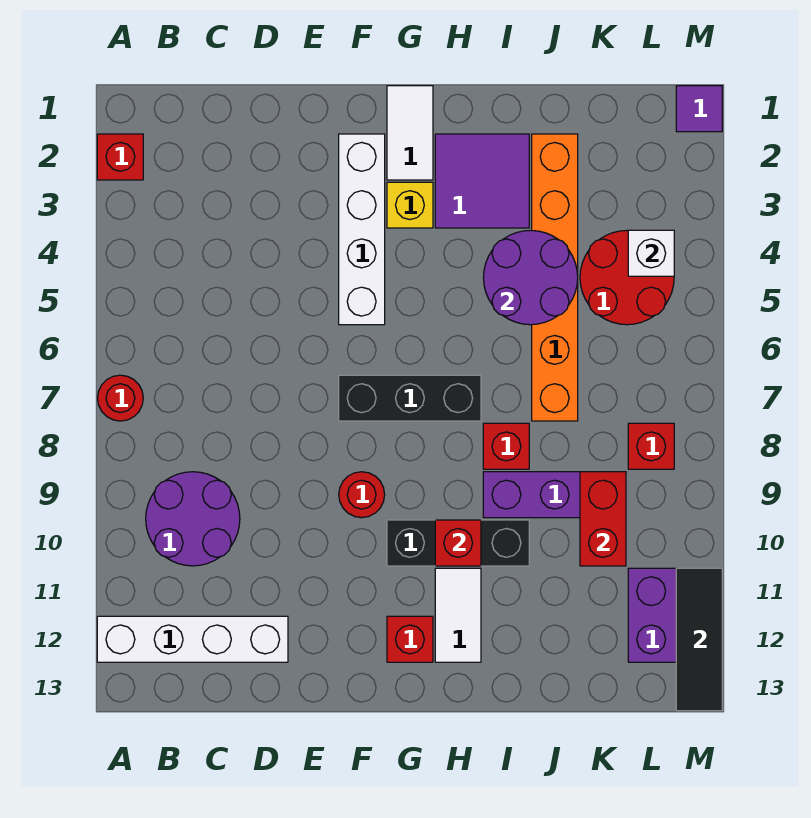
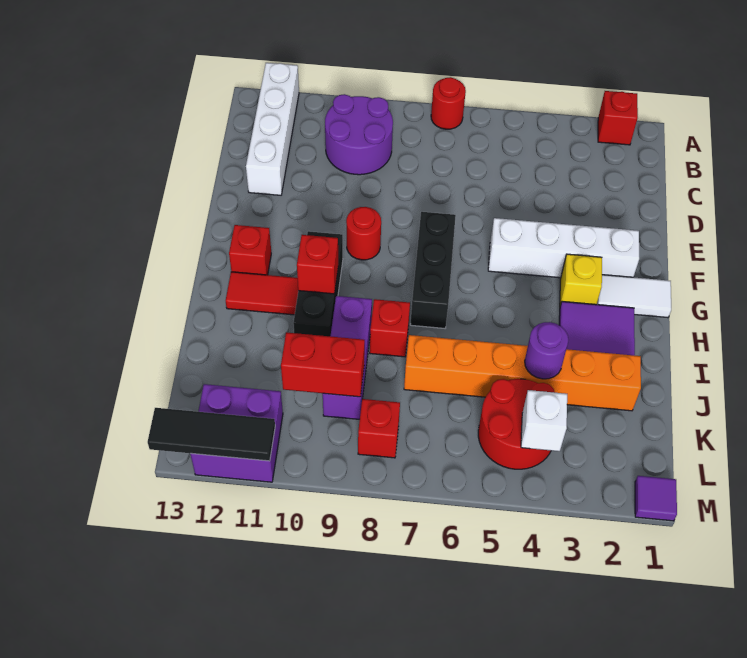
white tile H11:H12 level 1 -> red tile H11:H12 level 1
purple round brick I4:J5 level 2 -> purple round brick J4 level 2

